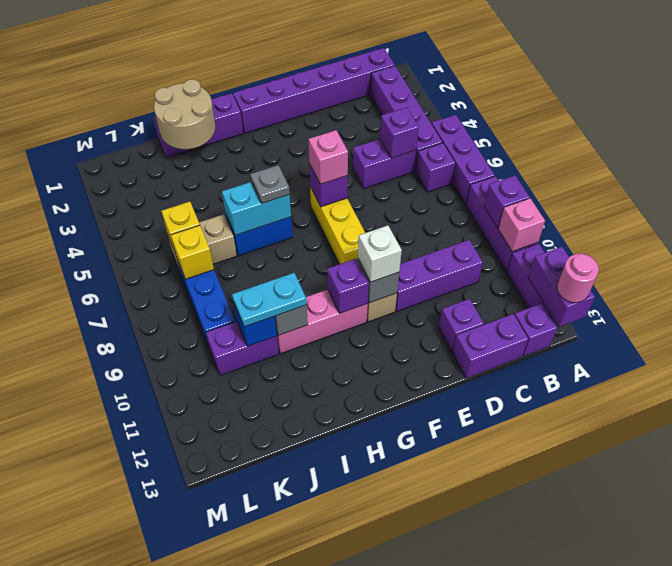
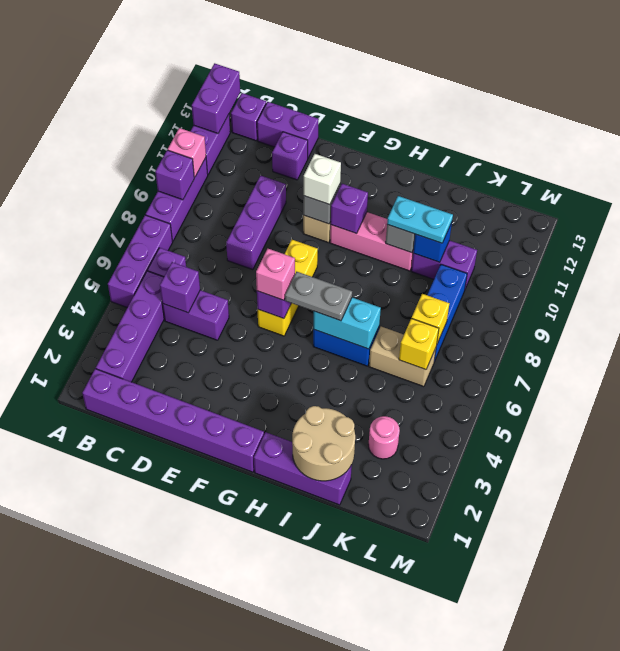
pink round brick A13 level 3 -> pink round brick K3 level 1
purple brick C10:E10 level 1 -> purple brick D8:D10 level 1
grey plate H6 level 3 -> grey plate G6:H6 level 3

